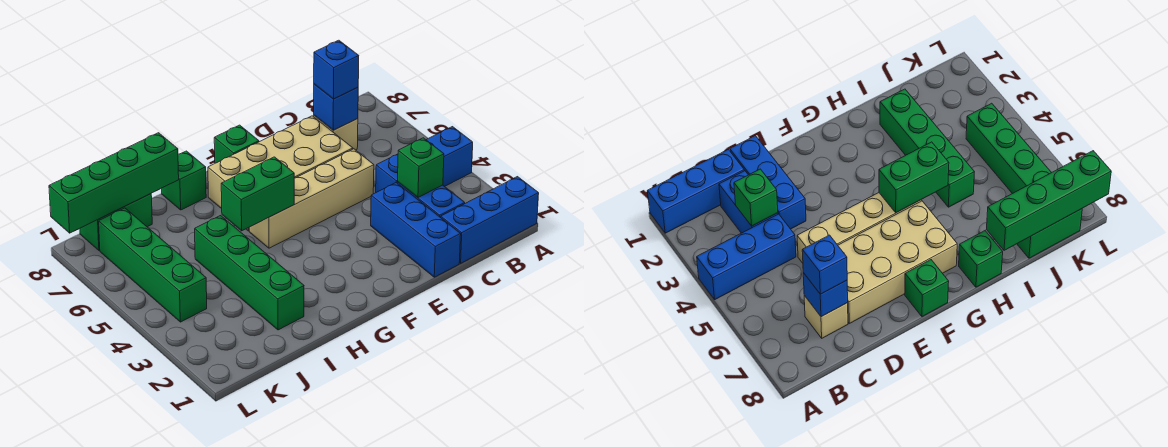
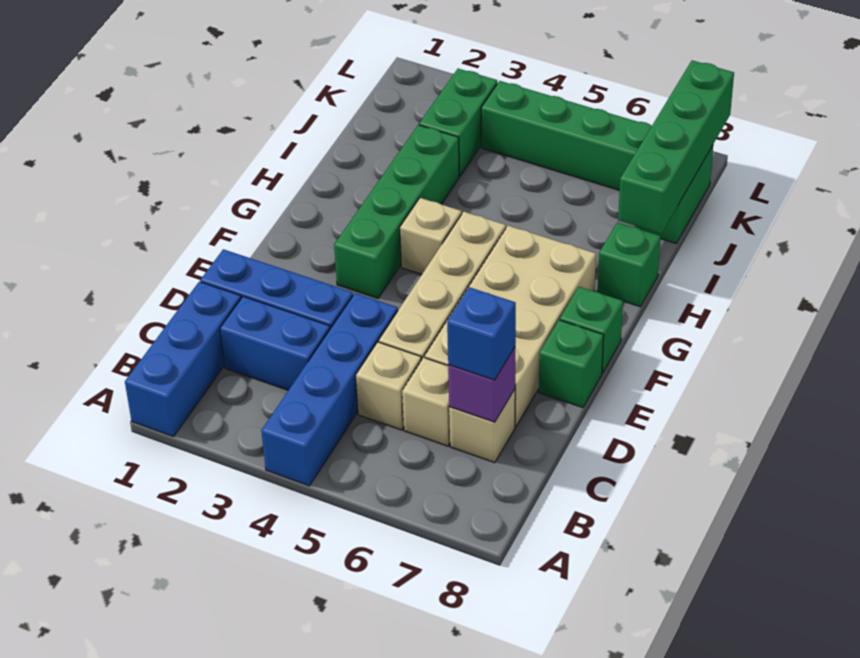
blue brick A4:C4 level 1 -> blue brick A4:D4 level 1
green brick C3 level 2 -> green brick E8 level 1
none -> tan brick C5 level 1
none -> tan brick C6 level 1
blue brick C7 level 2 -> purple brick C7 level 2
none -> tan brick G4 level 1
green brick G5:H5 level 2 -> green brick J3:K3 level 1
green brick I2:I5 level 1 -> green brick F3:I3 level 1

